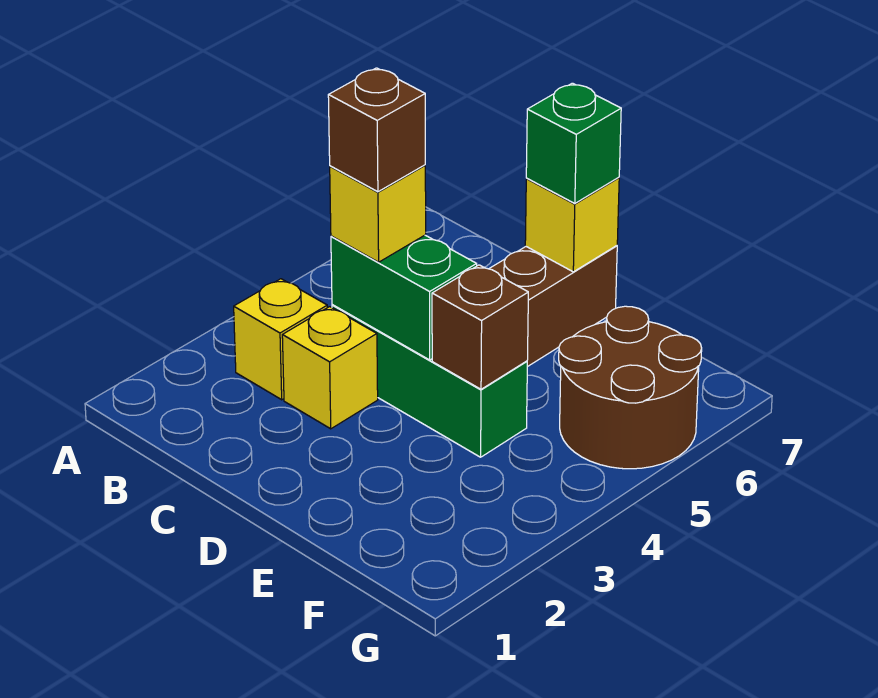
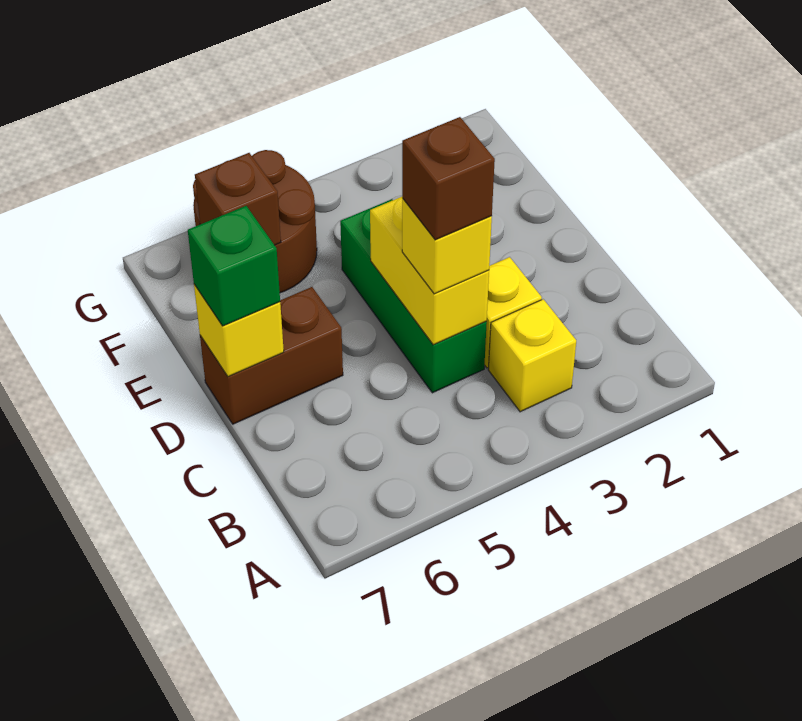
green brick C4:D4 level 2 -> yellow brick C4:D4 level 2
brown brick E4 level 2 -> brown brick F6 level 2

